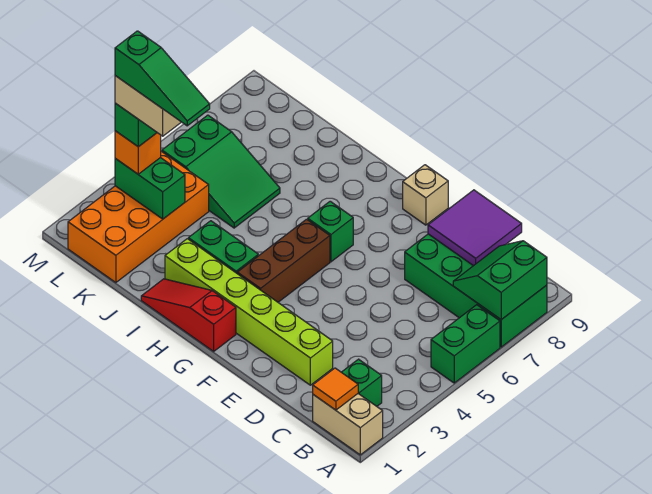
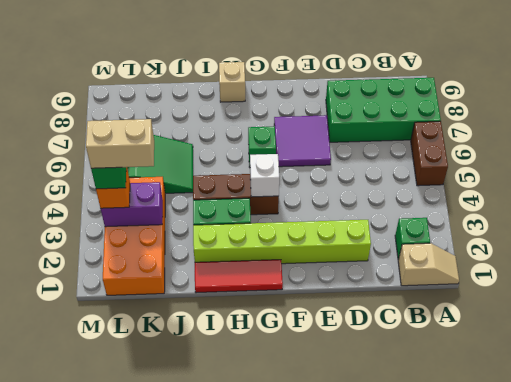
tan brick A1:B1 level 1 -> tan slope A1:B1 level 1 top B
green brick A5:A6 level 1 -> brown brick A5:A6 level 1
green slope A7:B8 level 2 top A -> none
orange tile B1 level 2 -> none
purple tile C8:D9 level 2 -> purple tile E6:F7 level 1
tan brick F9 level 1 -> tan brick H9 level 1
red slope G1:I1 level 1 top G -> red tile G1:I1 level 1
brown brick G3:G5 level 1 -> brown brick G4:I4 level 1
none -> white brick G4 level 2
green slope J3:L3 level 6 top L -> none
green brick K3:L3 level 2 -> purple brick K3:L3 level 2

